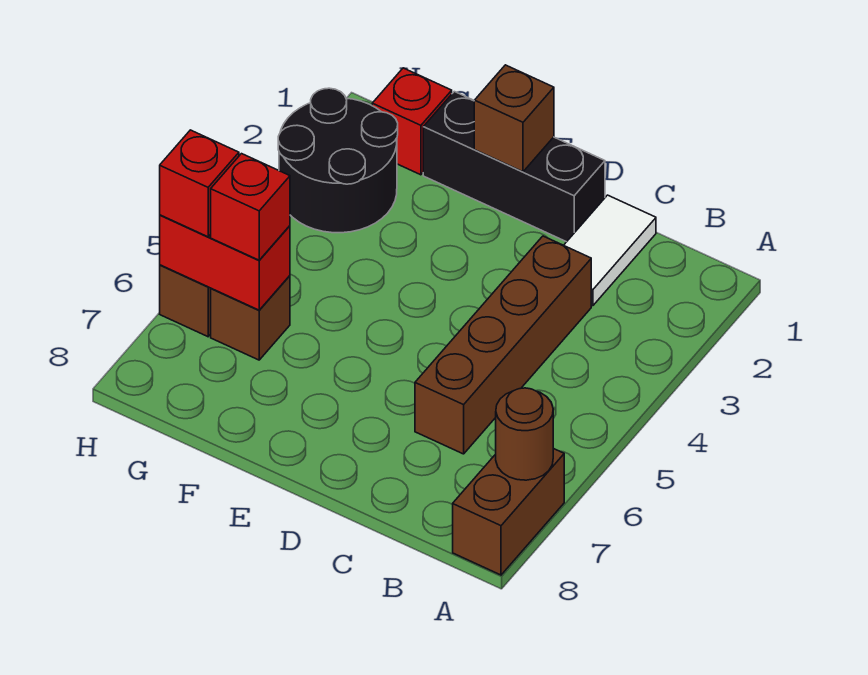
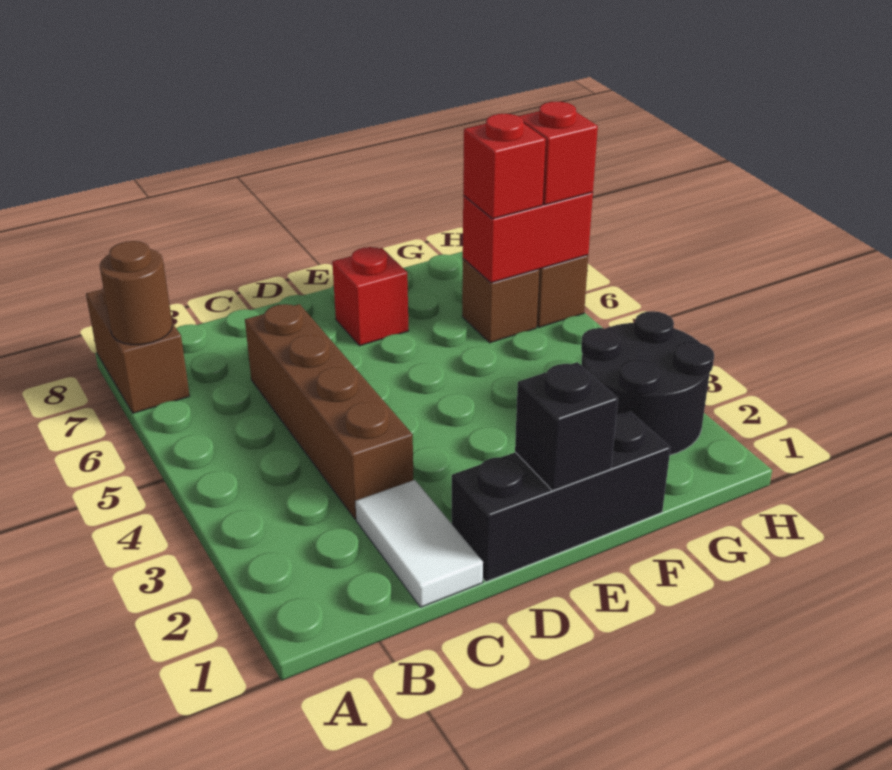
brown brick E1 level 2 -> black brick E1 level 2
red brick G1 level 1 -> red brick E7 level 1

